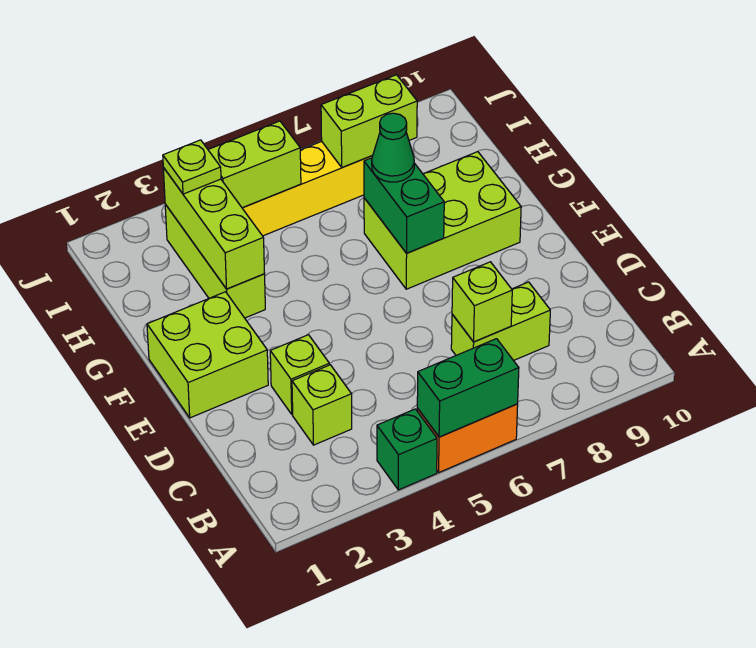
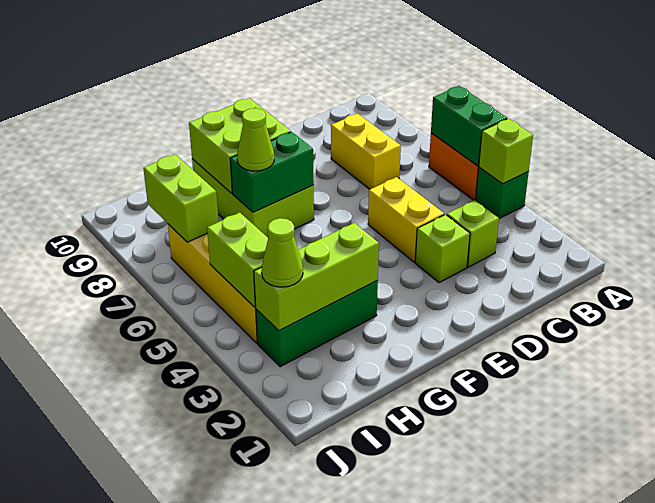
lime brick C7:C8 level 1 -> yellow brick C7:C8 level 1
lime brick C7 level 2 -> lime brick A4 level 2
none -> yellow brick D4:D5 level 1
lime brick E1:F2 level 1 -> lime brick F8:G9 level 2
lime brick G3:I3 level 1 -> green brick G3:I3 level 1
green cone G7 level 3 -> lime cone G7 level 3
lime plate I3 level 3 -> lime cone I3 level 3

